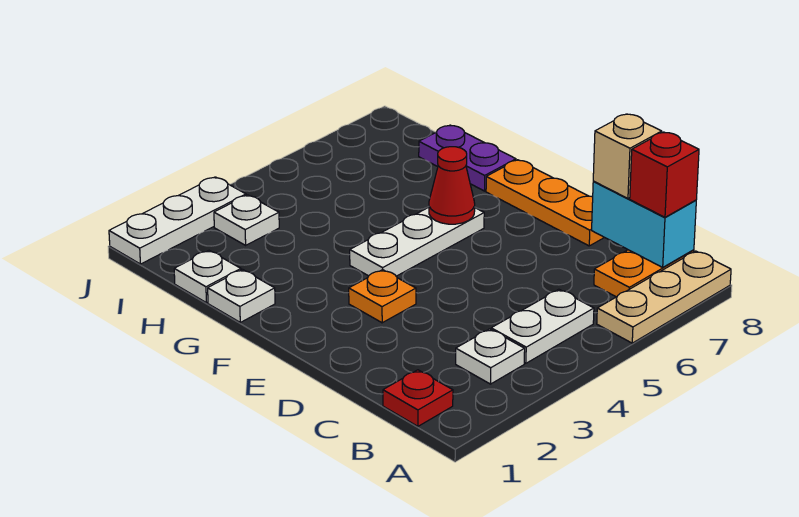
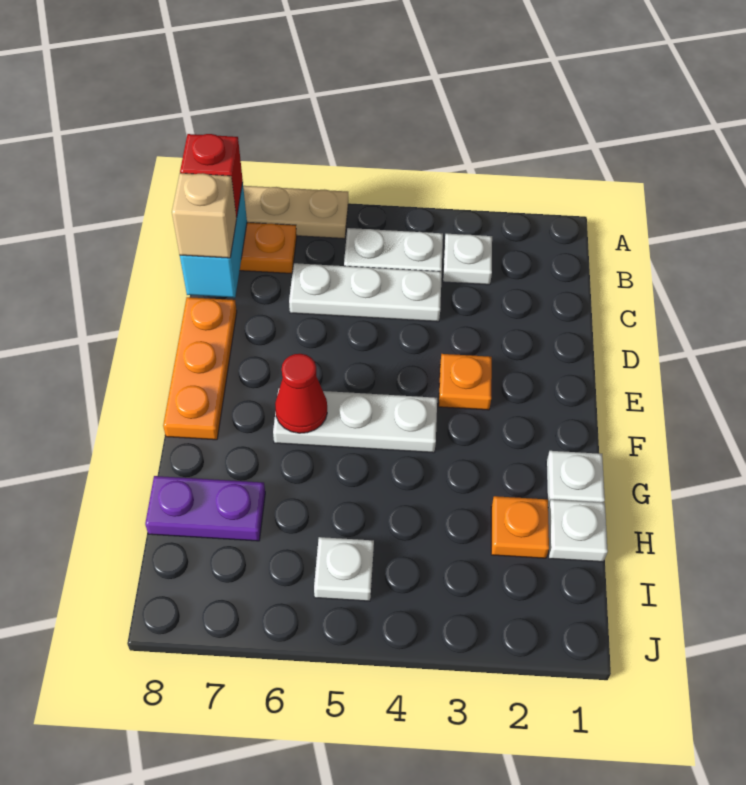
red plate B1 level 1 -> none
purple plate G8:H8 level 1 -> purple plate H7:H8 level 1
none -> orange plate H2 level 1
white plate I3 level 1 -> white plate I5 level 1
white plate J1:J3 level 1 -> white plate C4:C6 level 1

